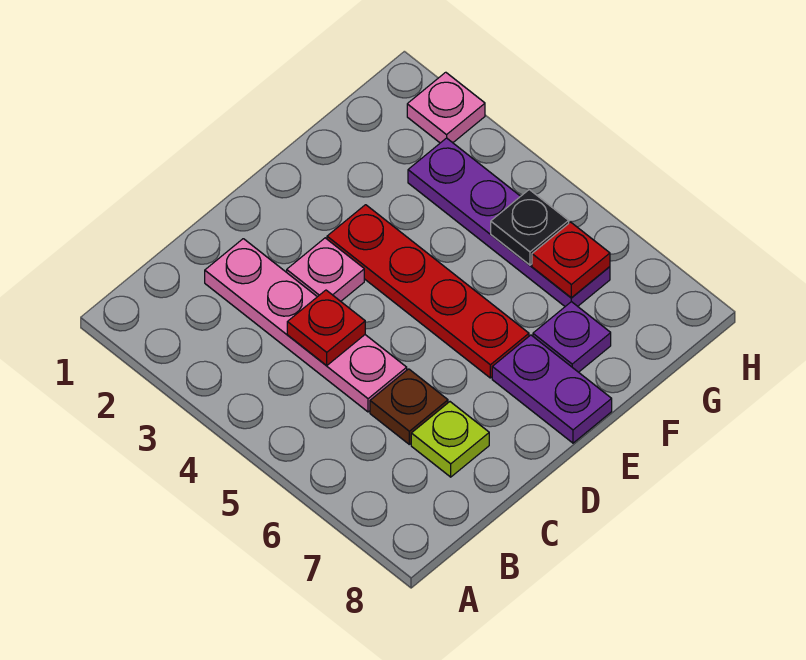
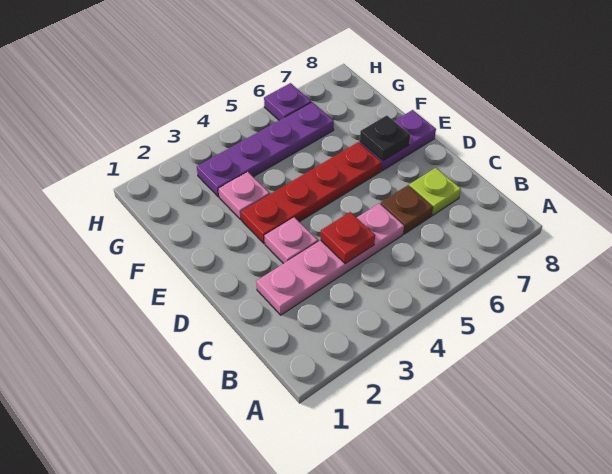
purple plate F7 level 1 -> purple plate H6 level 1
black plate G5 level 2 -> black plate E7 level 2
red plate G6 level 2 -> none
pink plate H2 level 1 -> pink plate F3 level 1

